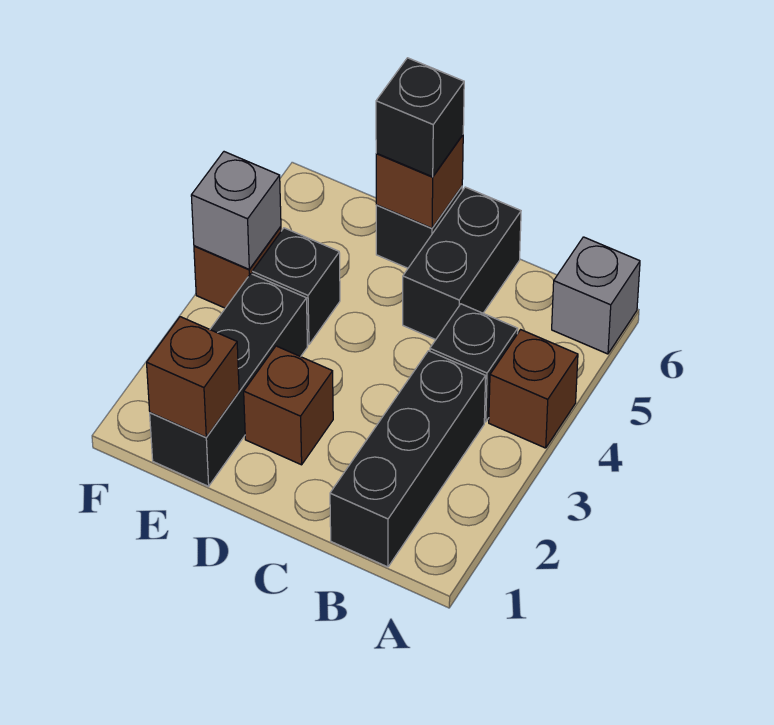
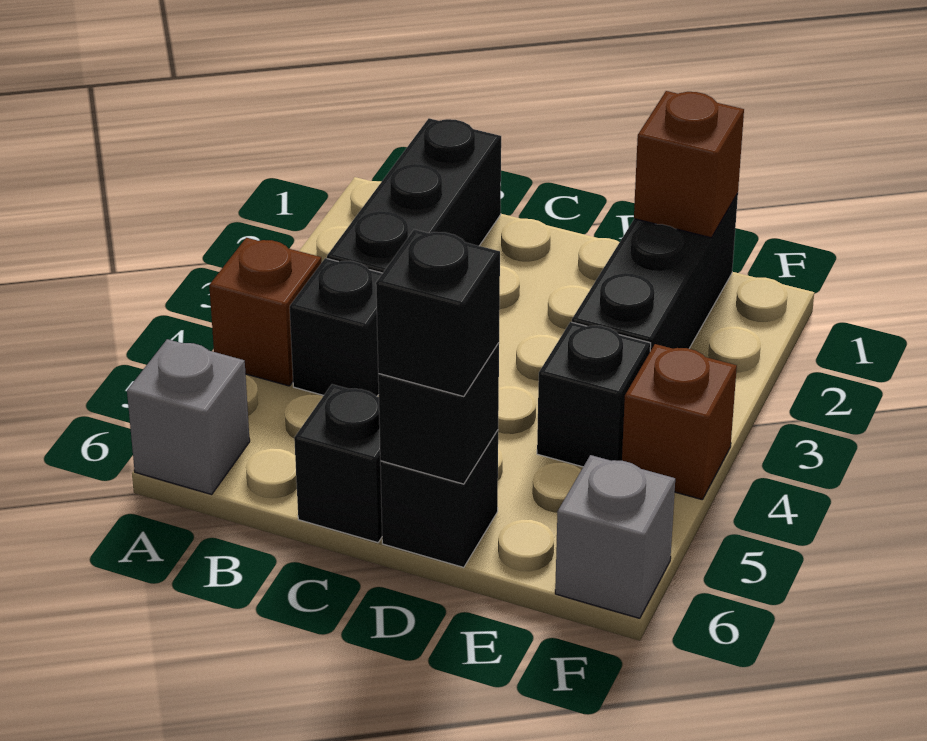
black brick C5:C6 level 1 -> black brick C6 level 1
brown brick D2 level 1 -> none
brown brick D6 level 2 -> black brick D6 level 2
grey brick F4 level 2 -> grey brick F6 level 1

